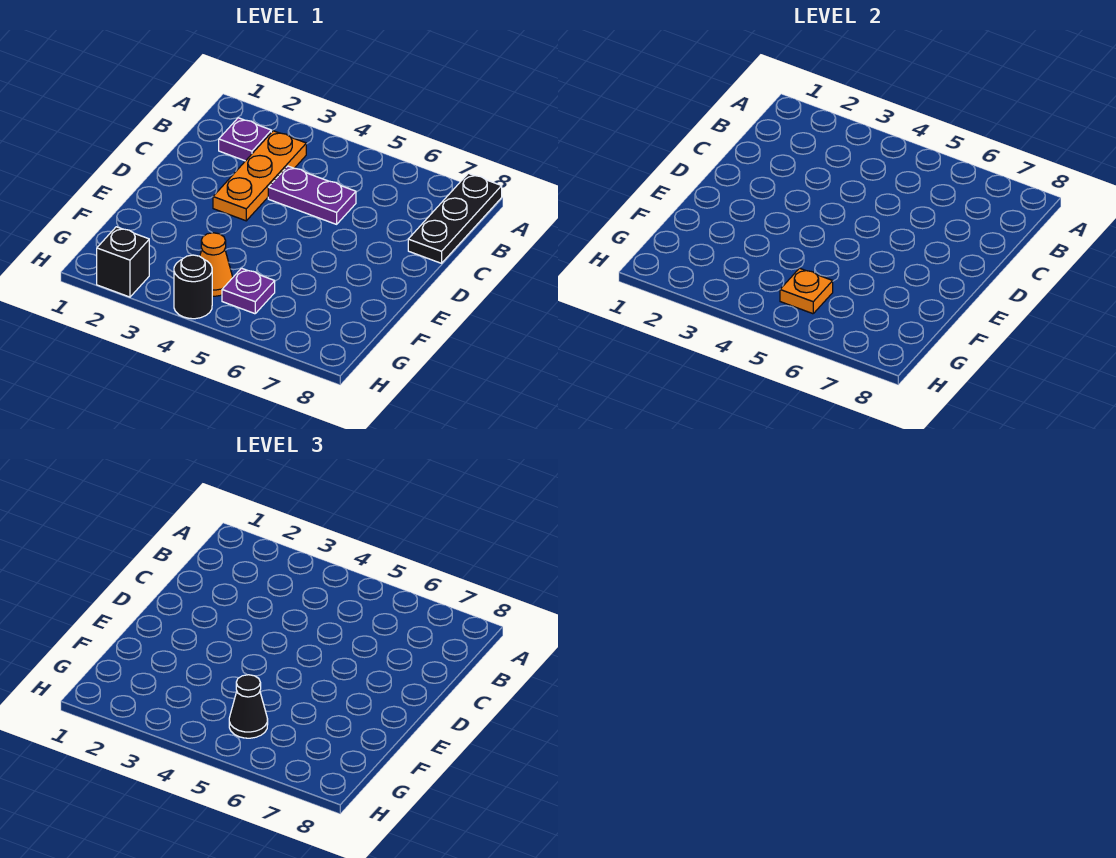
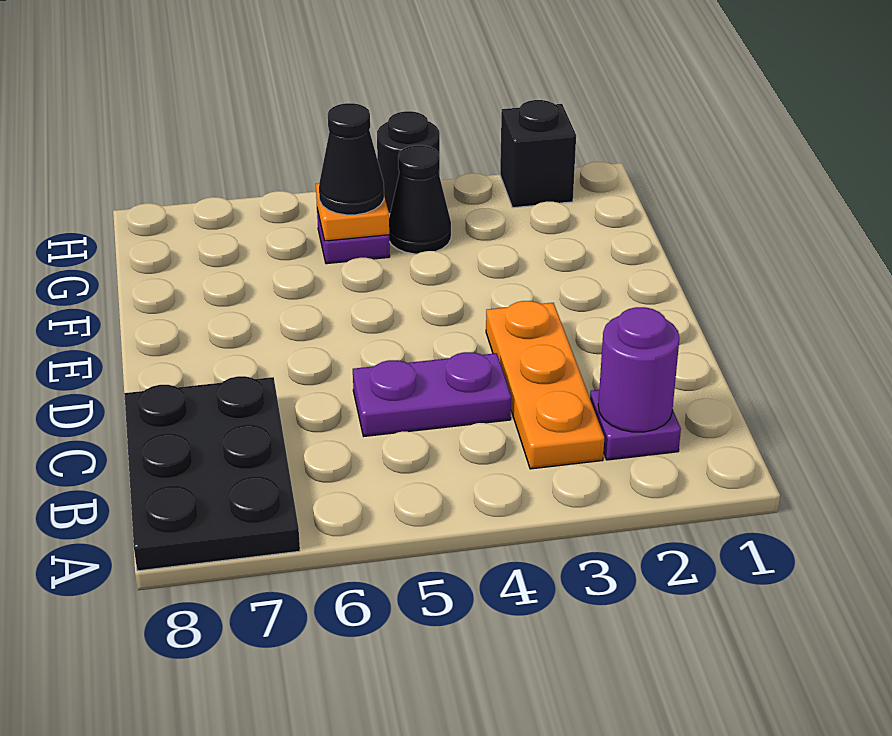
black plate A8:C8 level 1 -> black plate A7:C8 level 1
none -> purple round brick B2 level 2
orange cone G4 level 1 -> black cone G4 level 1

